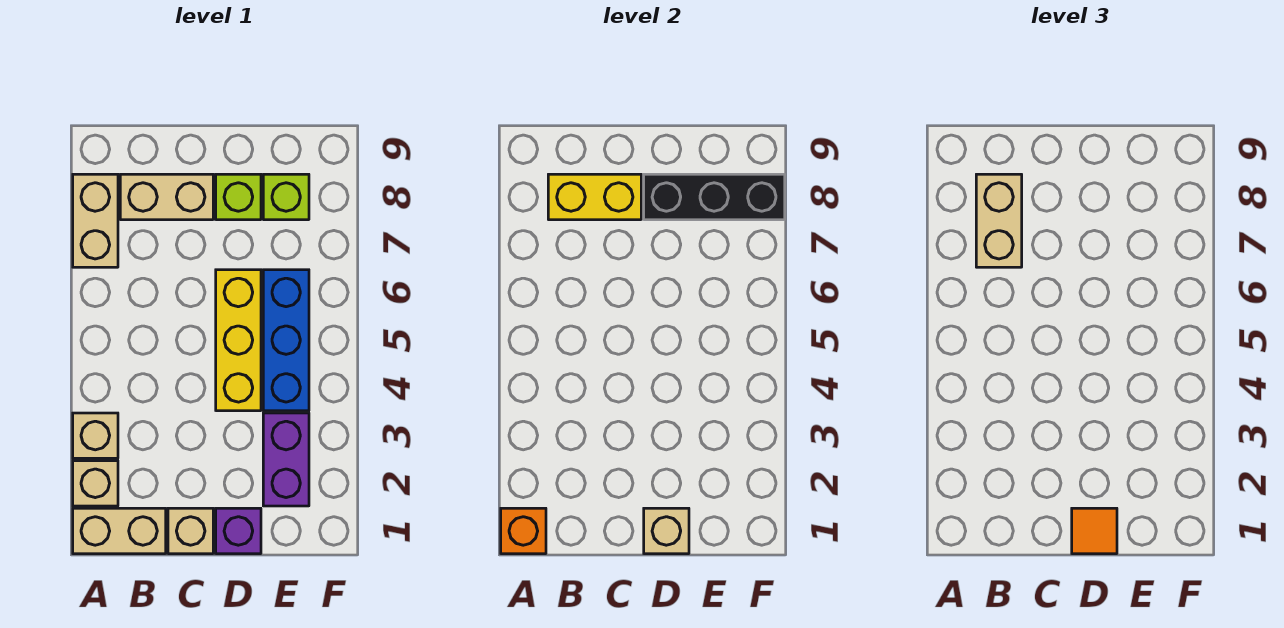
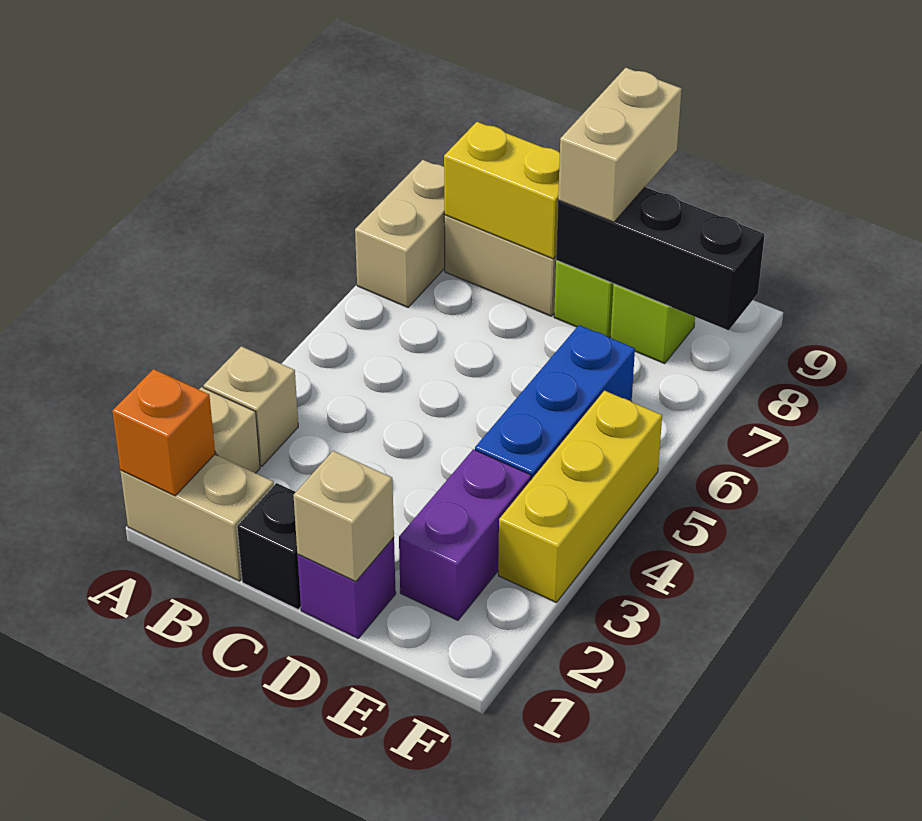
tan brick B7:B8 level 3 -> tan brick D8:D9 level 3
tan brick C1 level 1 -> black brick C1 level 1
orange tile D1 level 3 -> none
yellow brick D4:D6 level 1 -> yellow brick F3:F5 level 1

